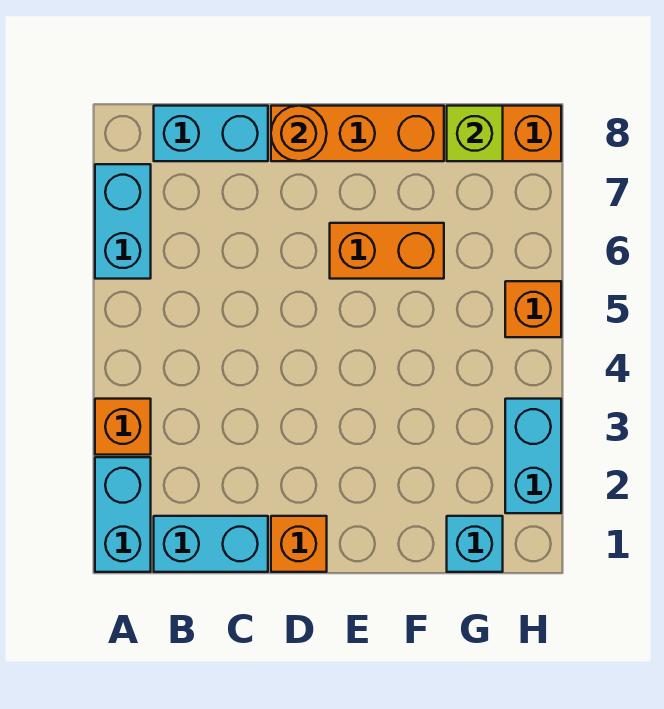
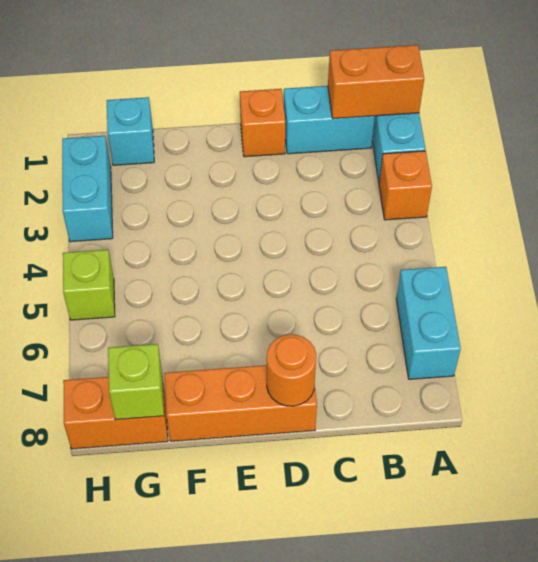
cyan brick B8:C8 level 1 -> none
orange brick E6:F6 level 1 -> orange brick A1:B1 level 2
orange brick H5 level 1 -> lime brick H5 level 1

